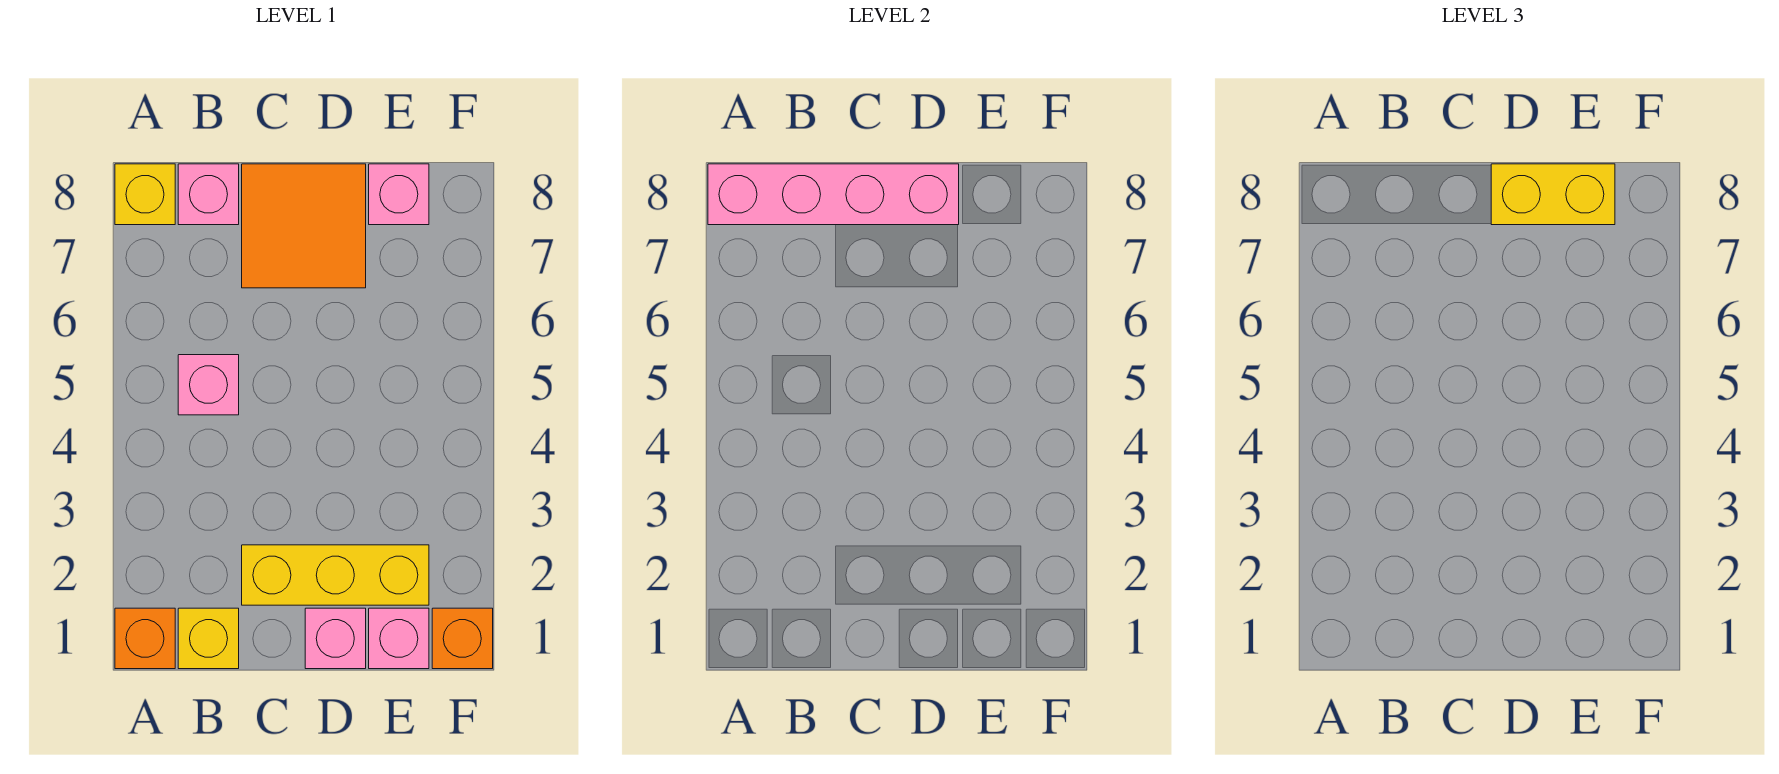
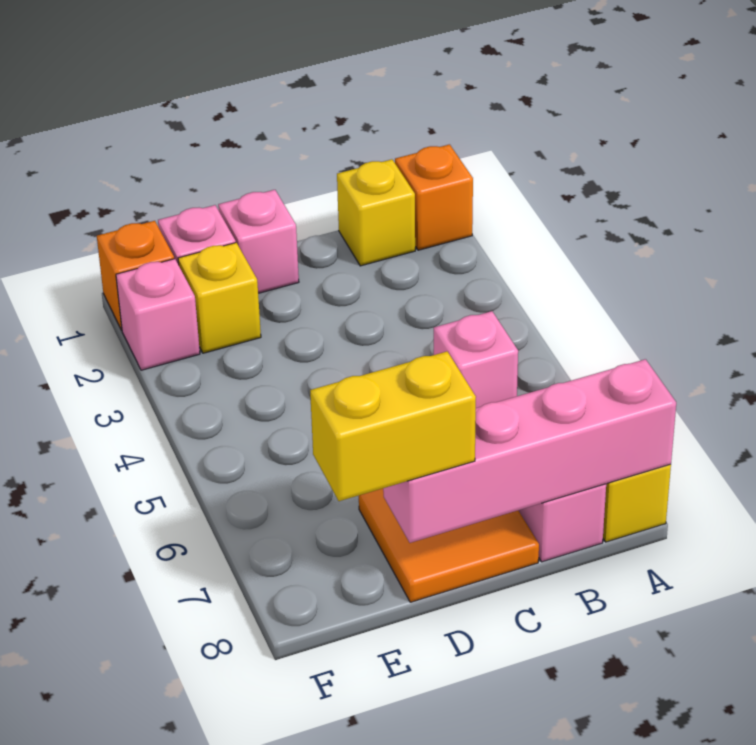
yellow brick C2:E2 level 1 -> yellow brick E2 level 1
pink brick E8 level 1 -> pink brick F2 level 1

